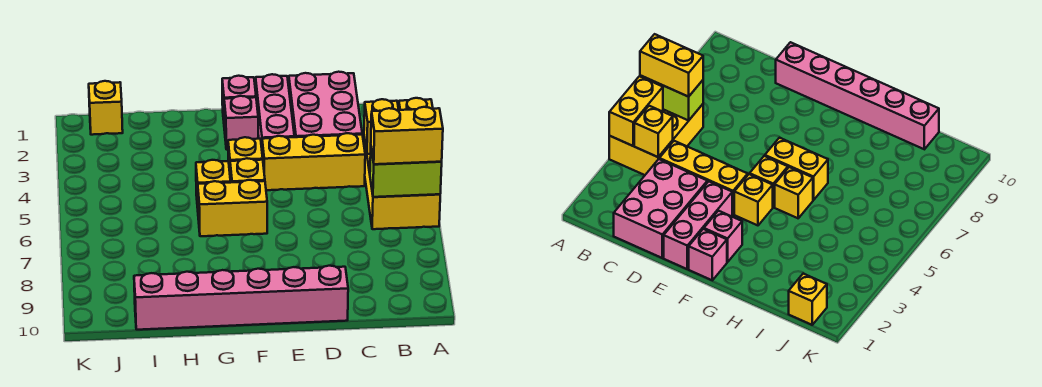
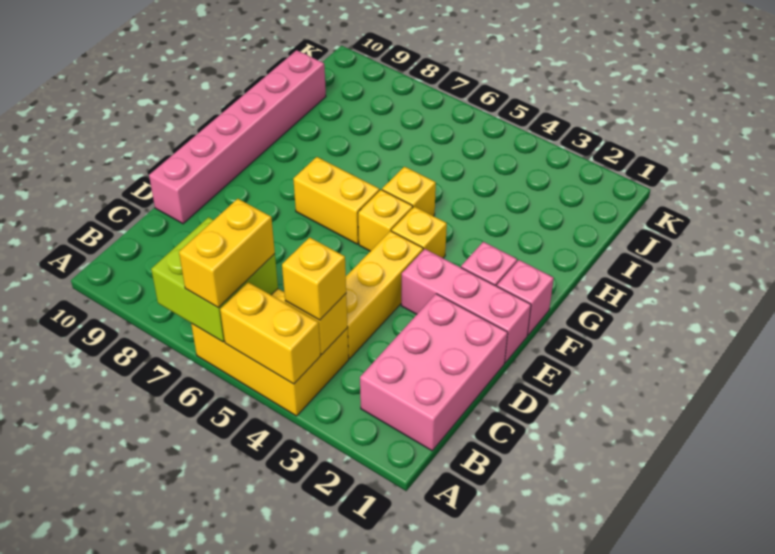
lime brick A6:B6 level 2 -> lime brick A6:B7 level 2
pink brick C1:D3 level 1 -> pink brick B1:D2 level 1
yellow brick F6:G6 level 1 -> yellow brick F6:F7 level 1
yellow brick J1 level 1 -> yellow brick B4 level 3

